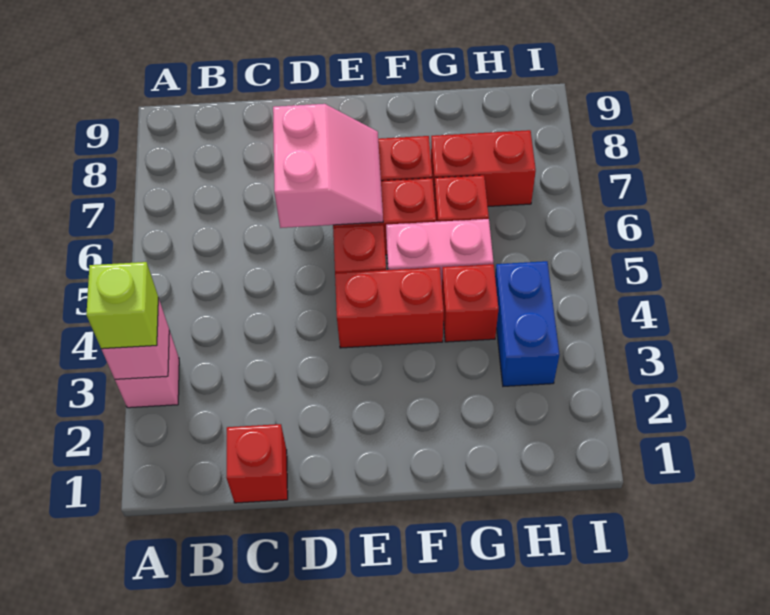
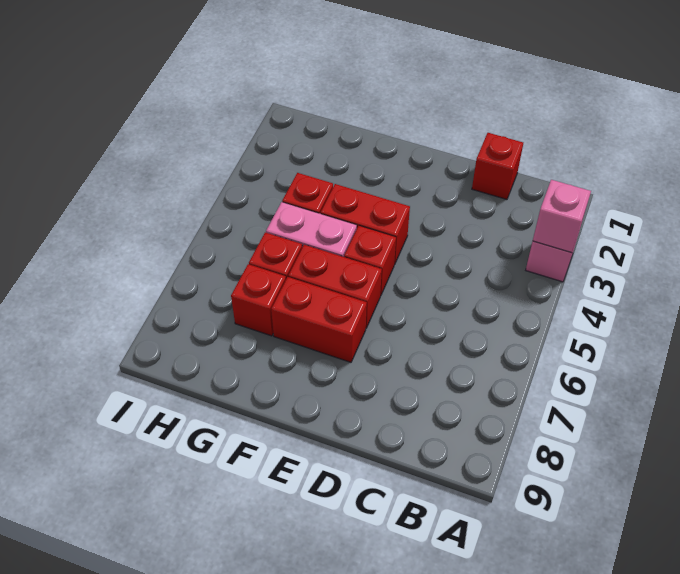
lime brick A3 level 3 -> none
pink slope D6:E7 level 2 top D -> none
red brick G7:H7 level 1 -> red brick G7 level 1
blue brick H3:H4 level 1 -> none

